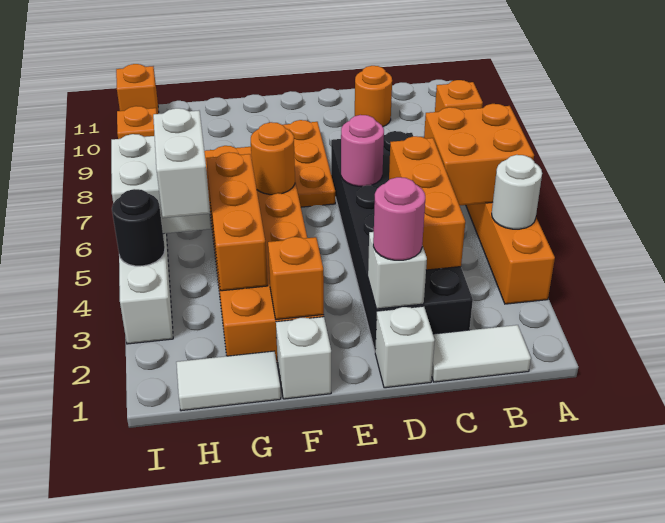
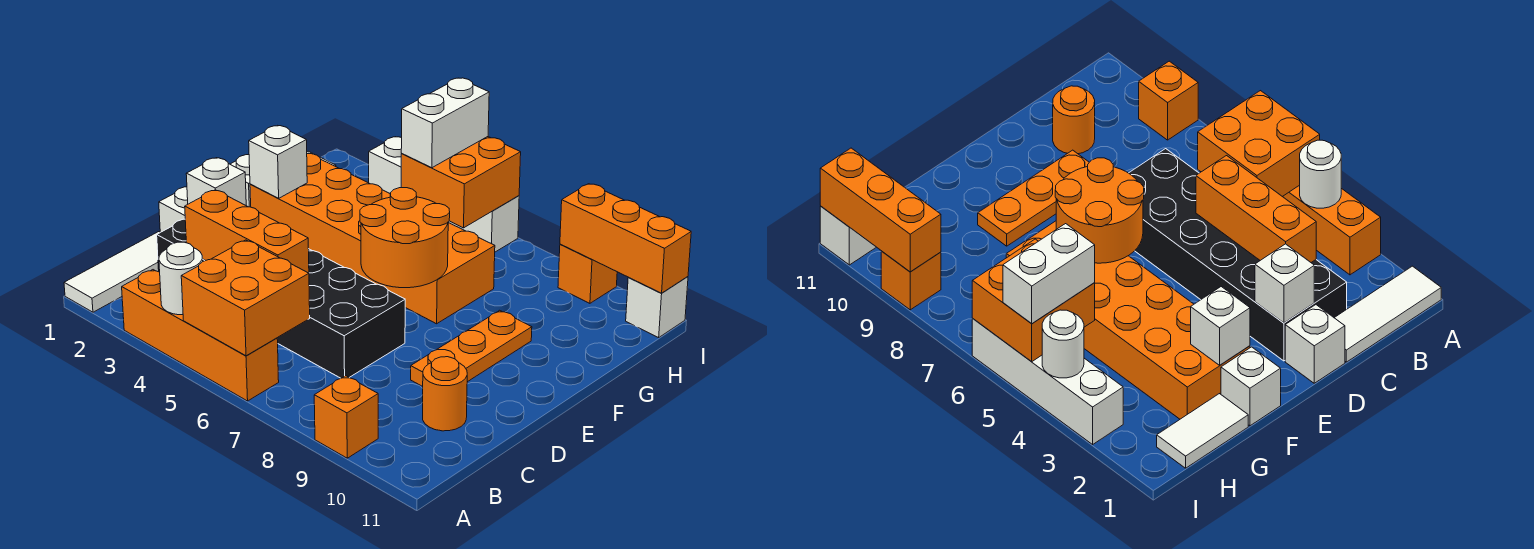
white tile B1:C1 level 1 -> white tile A1:C1 level 1
pink round brick D2 level 3 -> none
pink round brick D6 level 2 -> none
orange plate E7:E9 level 1 -> orange plate D9:F9 level 1
orange brick F2 level 2 -> white brick F2 level 2
orange round brick F6 level 2 -> orange round brick E6:F7 level 2
orange brick G3:G5 level 2 -> orange brick I9:I11 level 2
white brick H4:H5 level 3 -> white brick H5:I5 level 3
white brick H5:I6 level 2 -> orange brick H5:I6 level 2
black round brick I4 level 2 -> white round brick I4 level 2
orange brick I11 level 1 -> white brick I11 level 1

